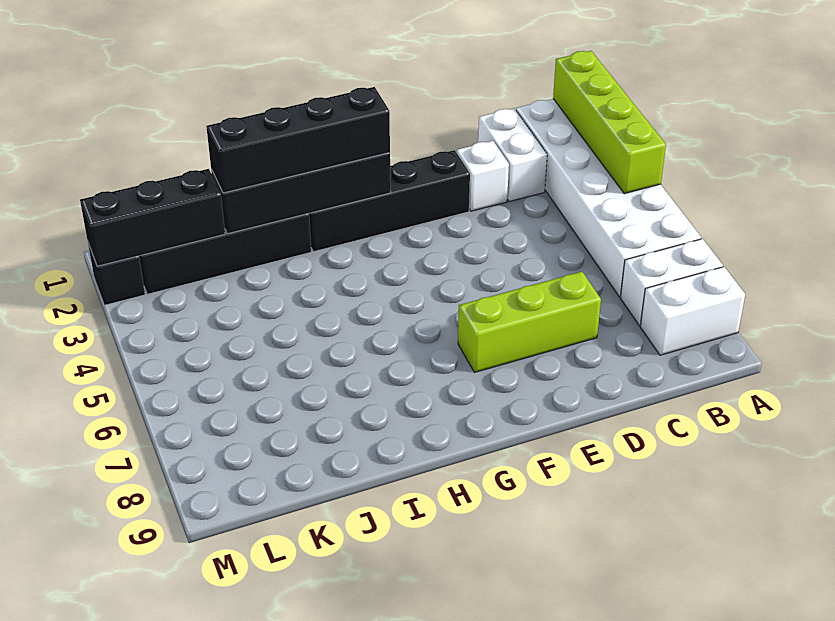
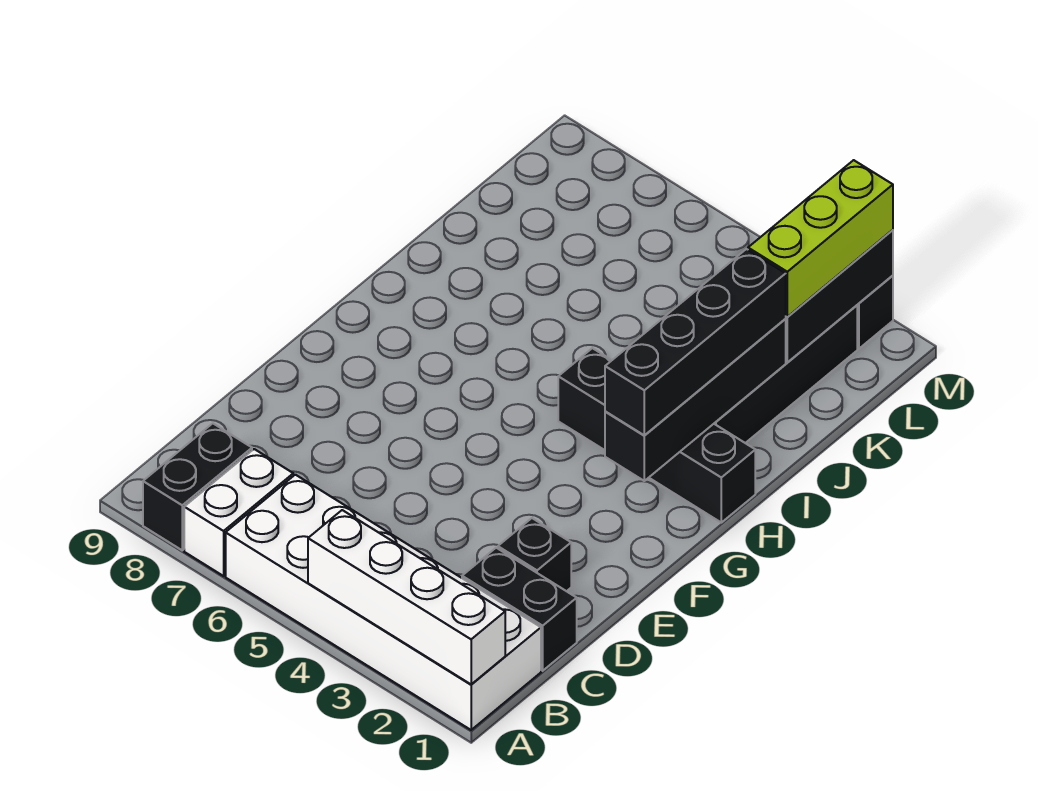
lime brick A1:A4 level 2 -> white brick A1:A4 level 2
white brick A8:B8 level 1 -> black brick A8:B8 level 1
white brick C1:C2 level 1 -> black brick C1:C2 level 1
white brick D2 level 1 -> black brick D2 level 1
lime brick D7:F7 level 1 -> lime brick K2:M2 level 3
black brick E2:H2 level 1 -> black brick H1:H4 level 1

